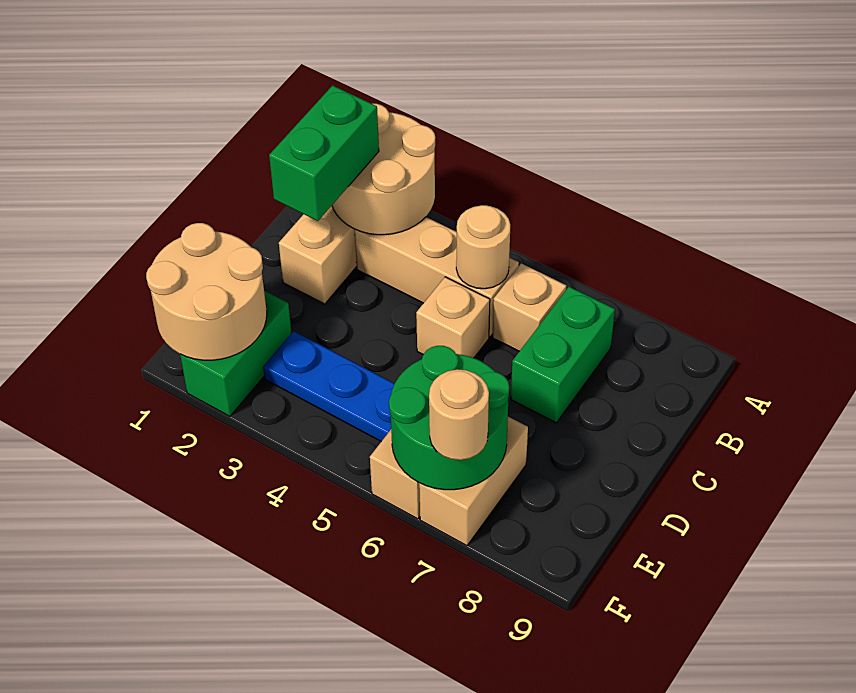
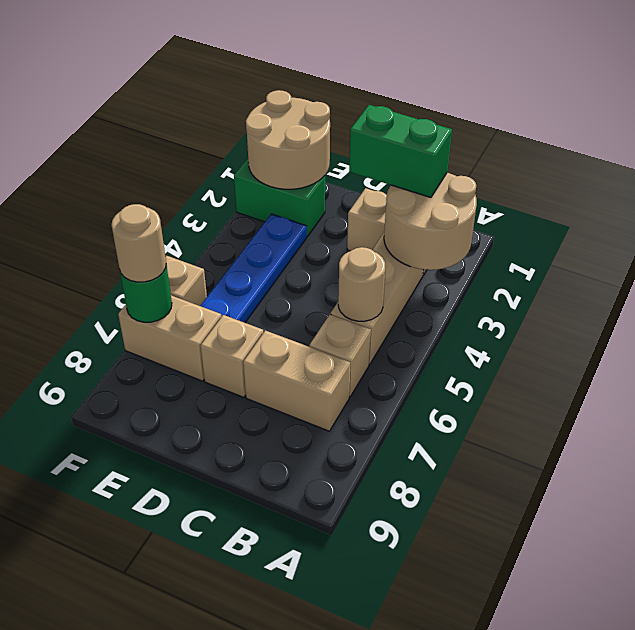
green brick B7:C7 level 1 -> tan brick B7:C7 level 1
tan brick C5 level 1 -> tan brick D7 level 1
green round brick E6:F7 level 2 -> green round brick F7 level 2

